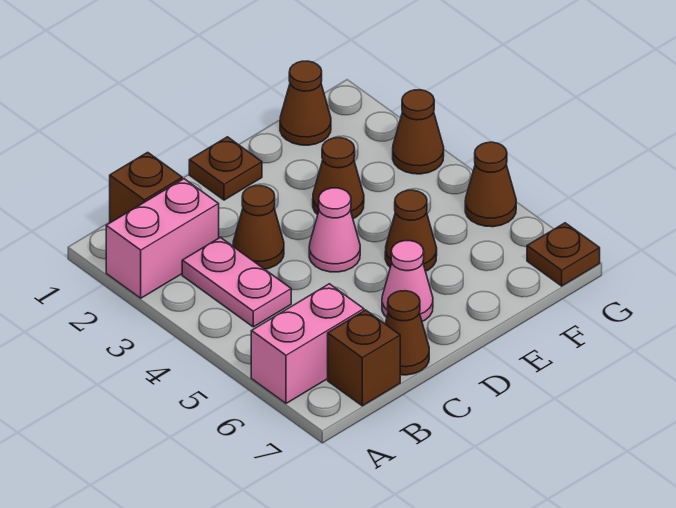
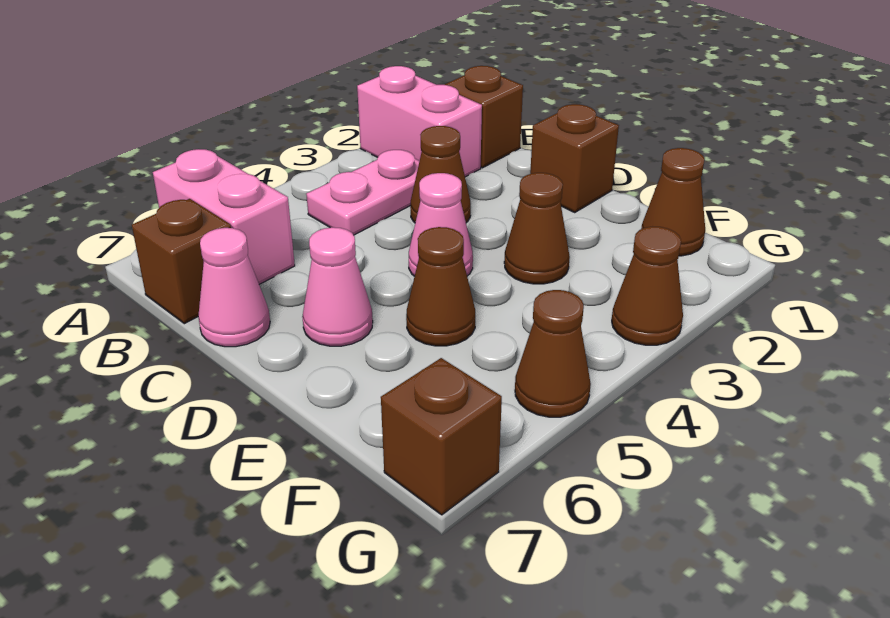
brown cone C7 level 1 -> pink cone C7 level 1
brown plate D1 level 1 -> brown brick D1 level 1
brown plate G7 level 1 -> brown brick G7 level 1

